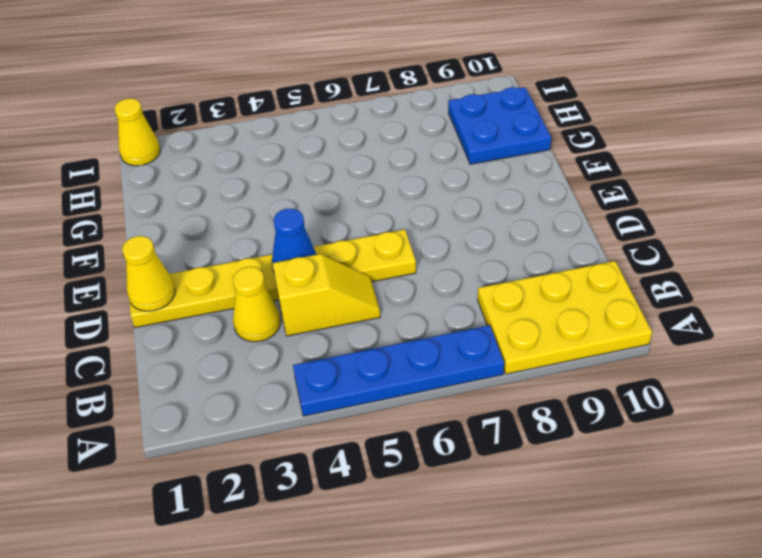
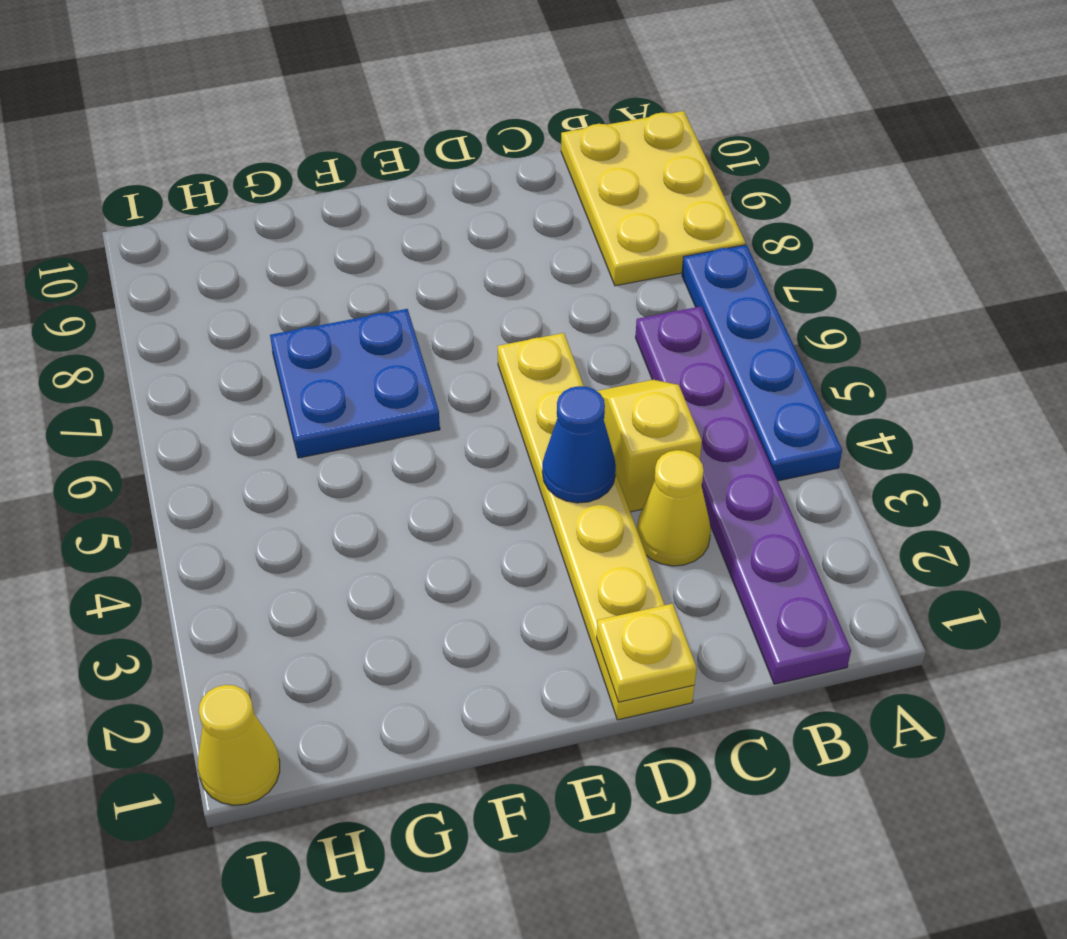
none -> purple plate B1:B6 level 1
yellow cone D1 level 2 -> yellow plate D1 level 2
blue plate G9:H10 level 1 -> blue plate F6:G7 level 1

